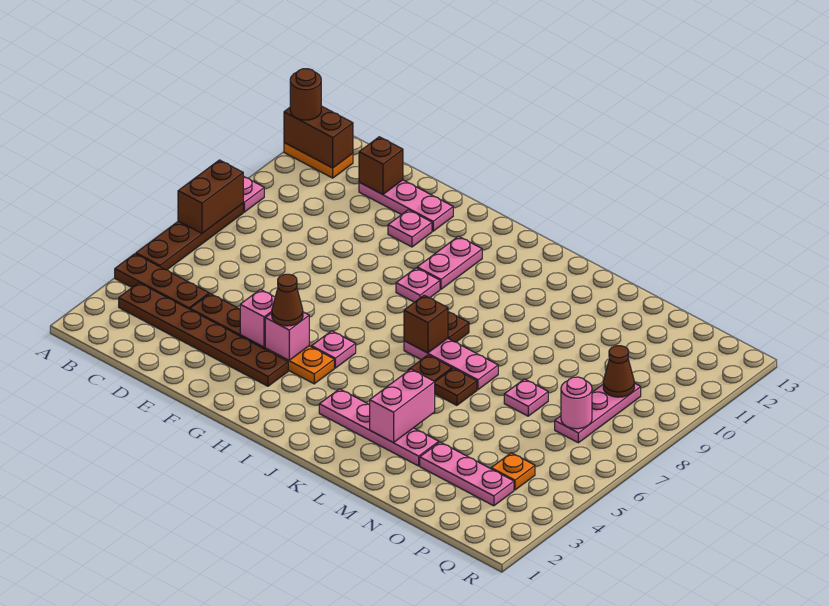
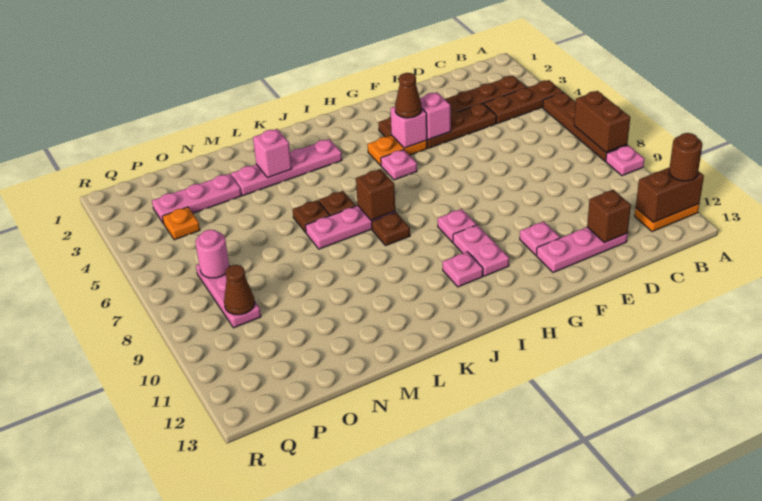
pink brick L3:L4 level 2 -> pink brick L3 level 2
pink plate N7 level 1 -> pink plate I11 level 1

